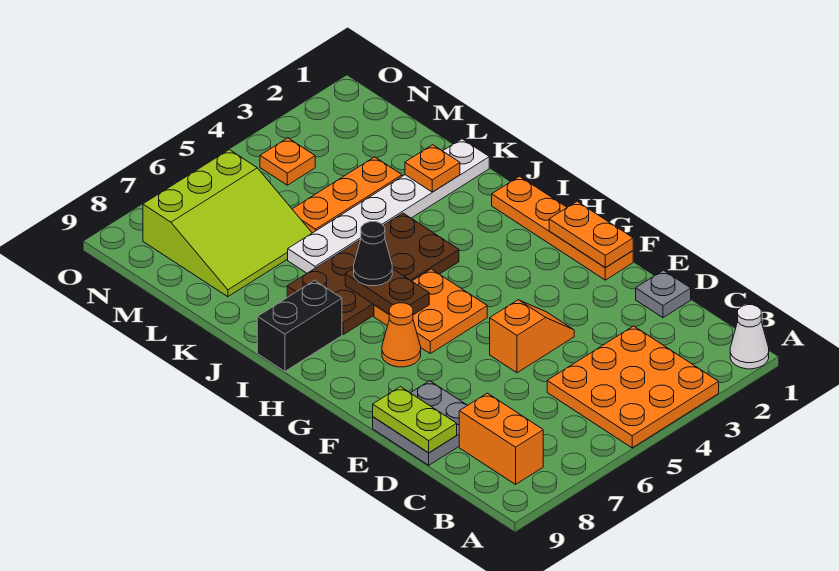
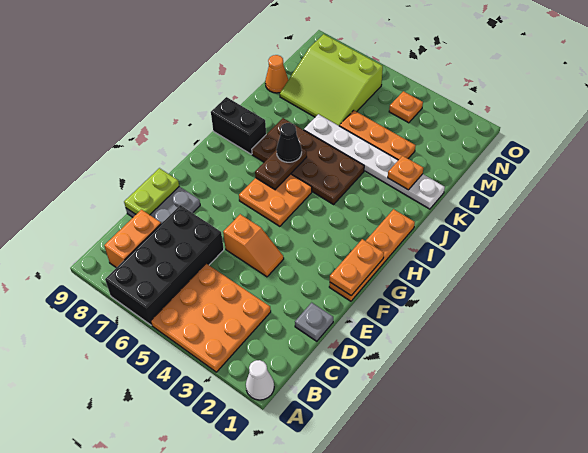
none -> black brick A6:D7 level 1
orange cone G7 level 1 -> orange cone L9 level 1

